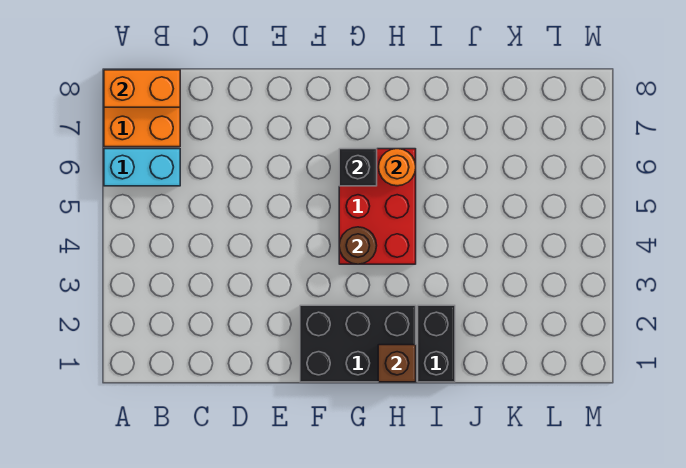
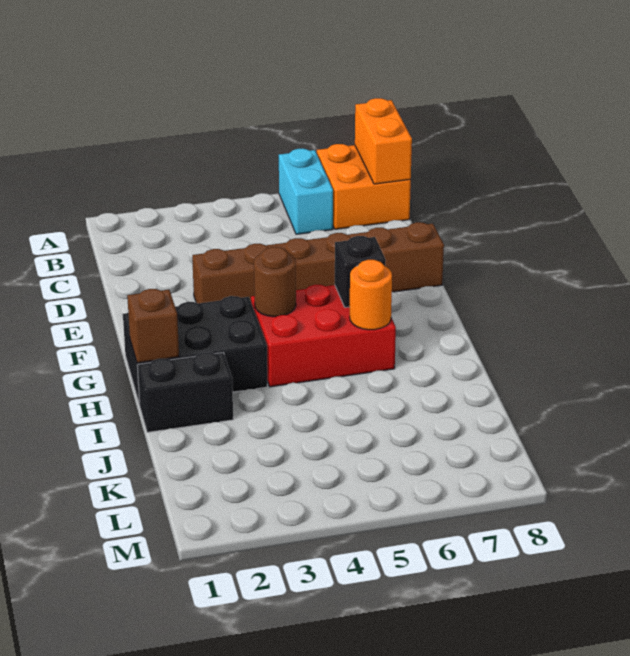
none -> brown brick E3:E8 level 1
black brick F1:H2 level 1 -> black brick G1:H3 level 1

